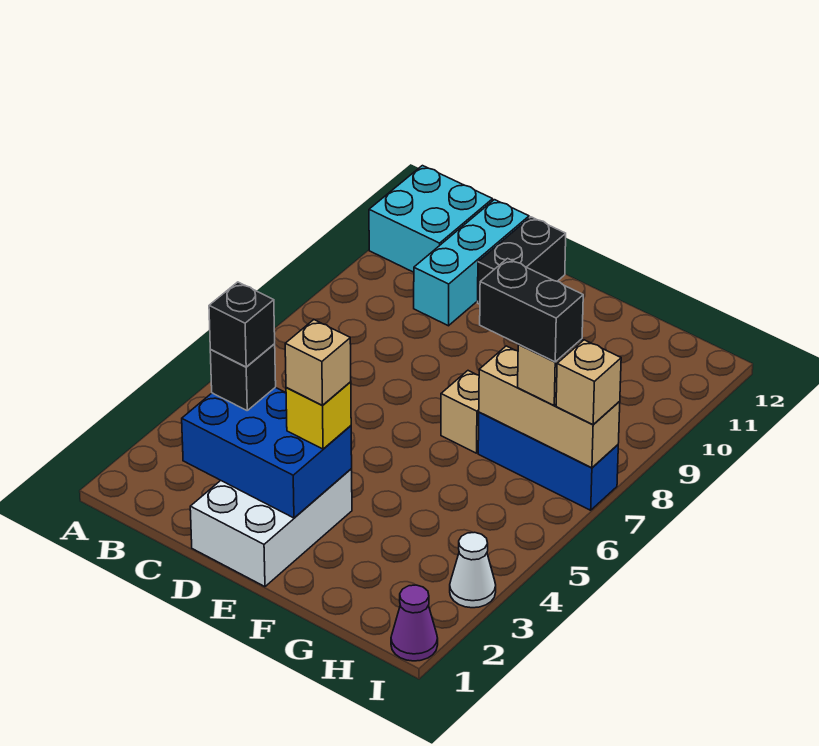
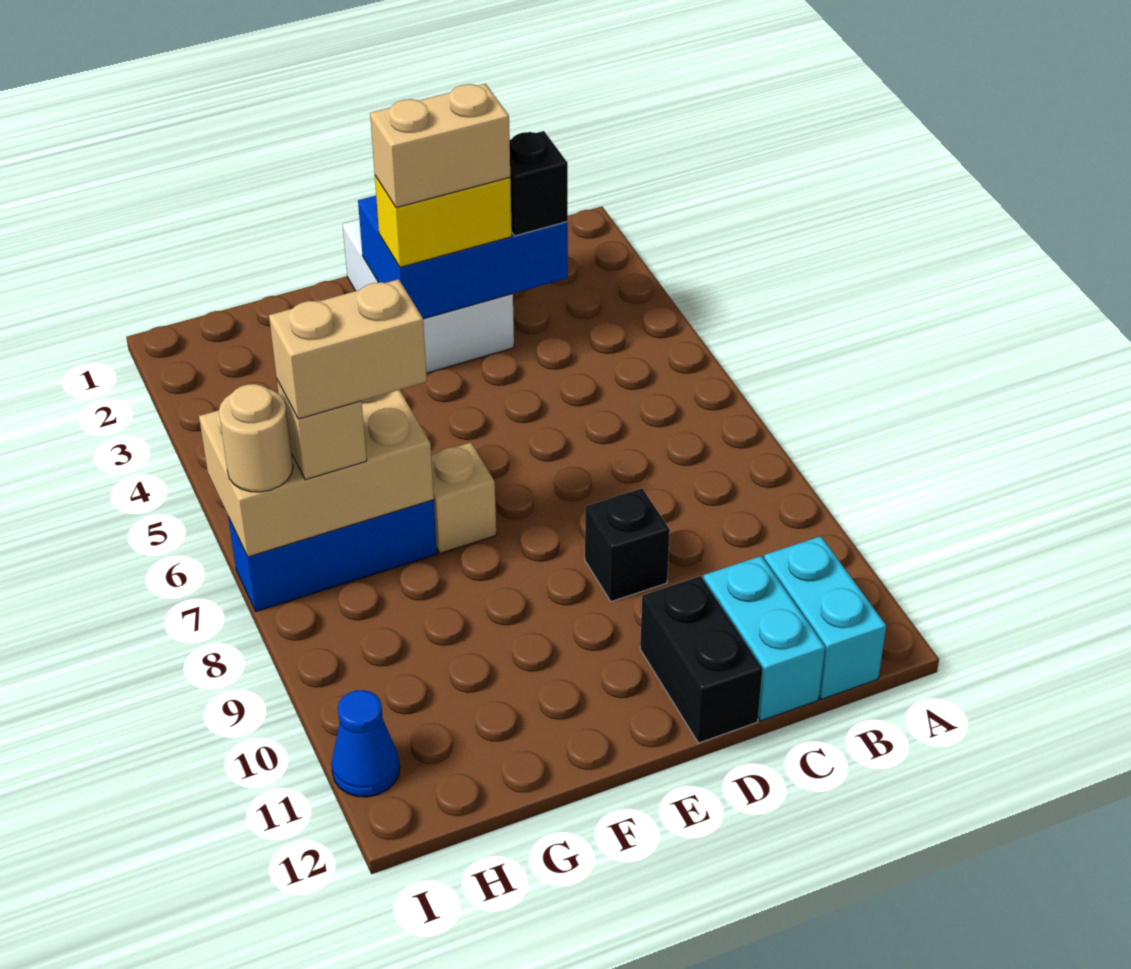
cyan brick A11:B12 level 1 -> cyan brick B11:B12 level 1
black brick C3 level 4 -> black brick D9 level 1
cyan brick C10:C12 level 1 -> cyan brick C11:C12 level 1
yellow brick E3 level 3 -> yellow brick D3:E3 level 3
tan brick E3 level 4 -> tan brick D3:E3 level 4
tan brick G7:I7 level 2 -> tan brick G6:I7 level 2
black brick G7:H7 level 4 -> tan brick G7:H7 level 4
purple cone I1 level 1 -> none
white cone I3 level 1 -> none
tan brick I7 level 3 -> tan round brick I7 level 3
none -> blue cone I11 level 1

